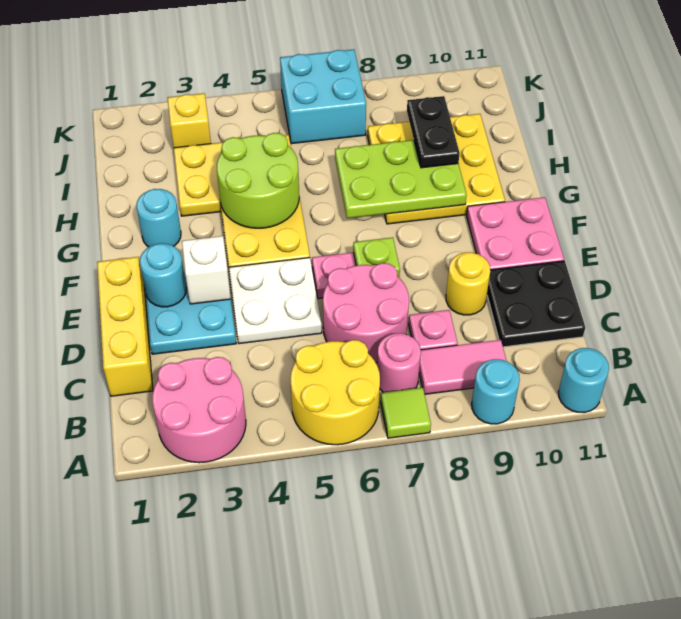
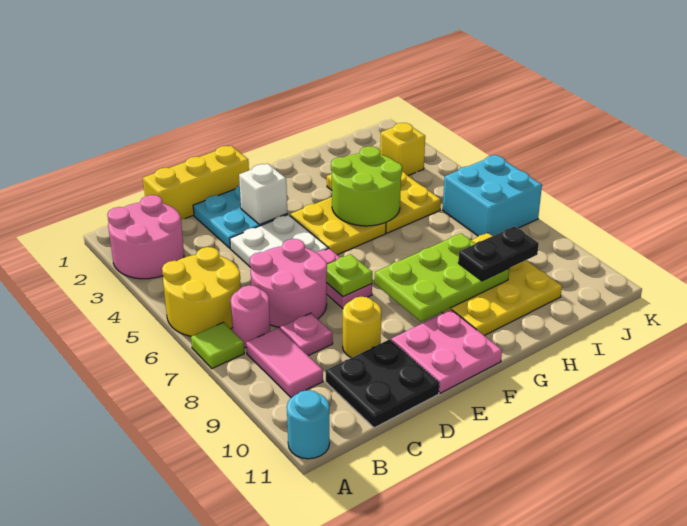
cyan round brick A9 level 1 -> none
cyan round brick E2 level 2 -> none
cyan round brick G2 level 1 -> none
lime plate G7:H9 level 2 -> lime plate F8:H9 level 2

